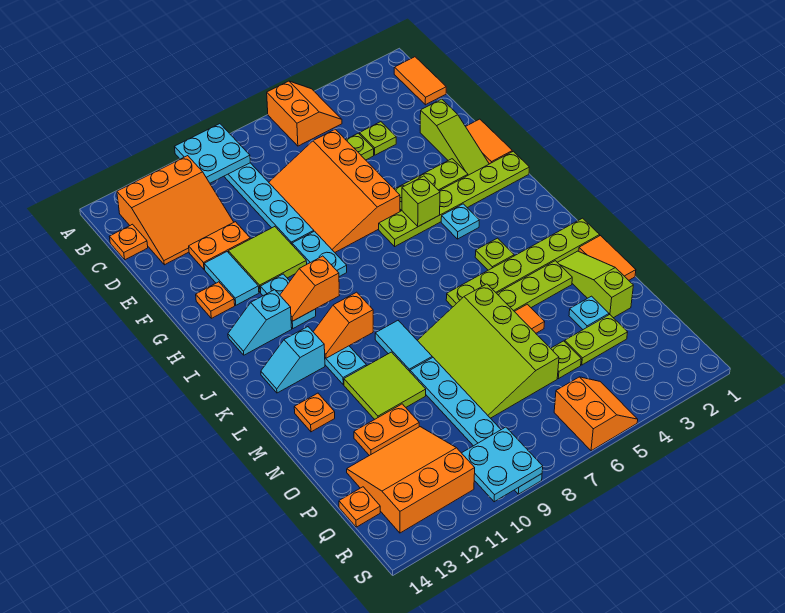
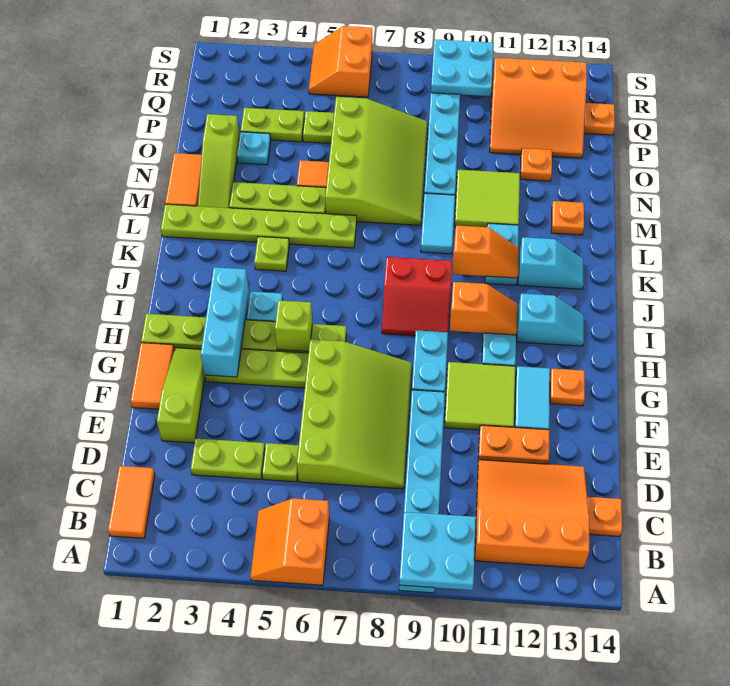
lime plate D4 level 1 -> lime plate D3:D4 level 1
orange slope D6:G8 level 1 top 6 -> lime slope D6:G8 level 1 top 6
none -> cyan brick G3:I3 level 2
none -> red slope I8:J9 level 1 top J
orange plate O11:O12 level 1 -> orange plate O12 level 1

